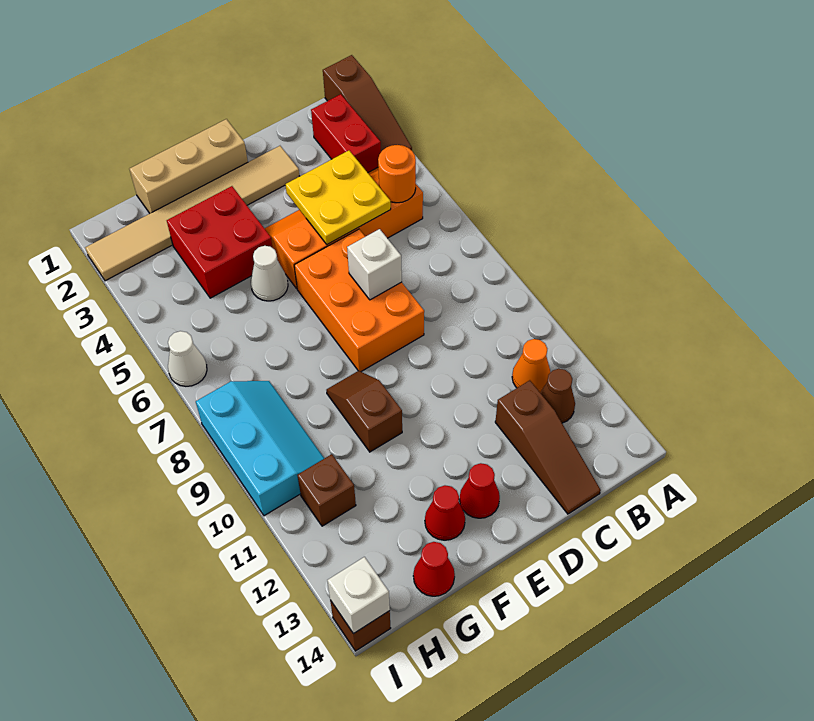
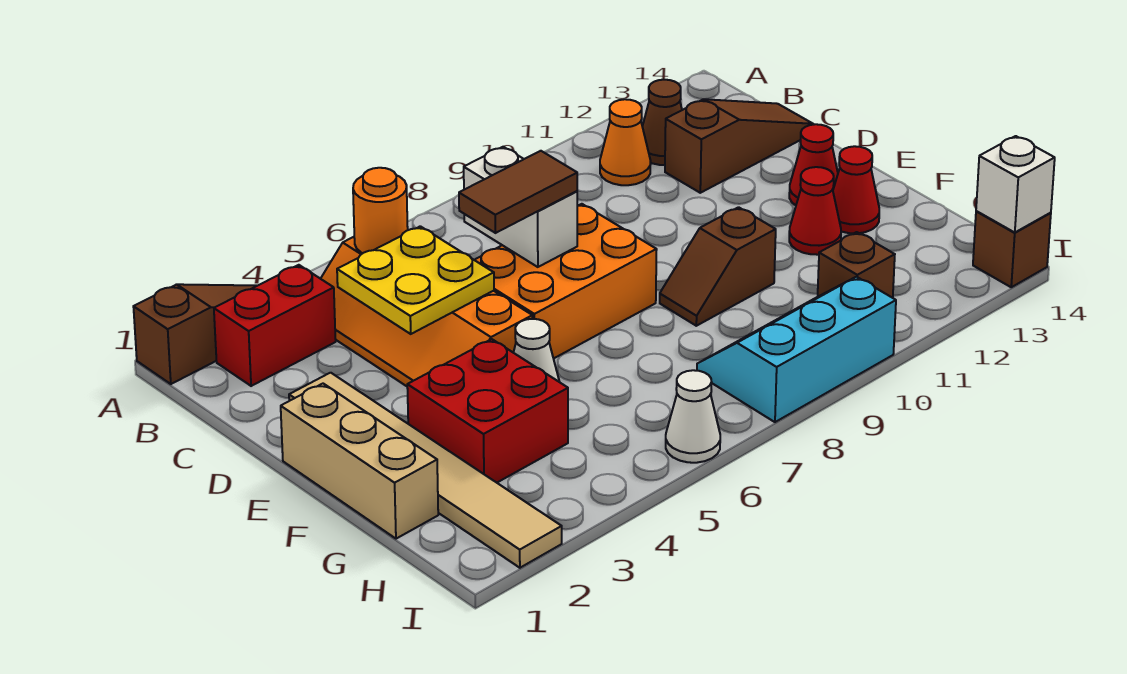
none -> brown tile D6:D7 level 3
white brick D7 level 2 -> white brick C7:D7 level 2
red cone G14 level 1 -> red cone F12 level 1

